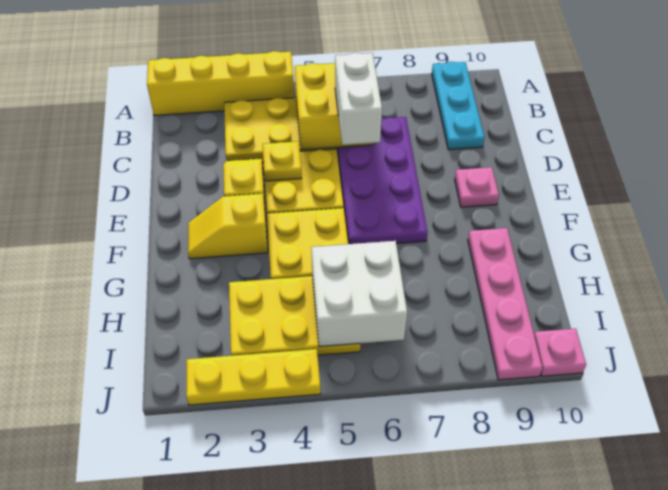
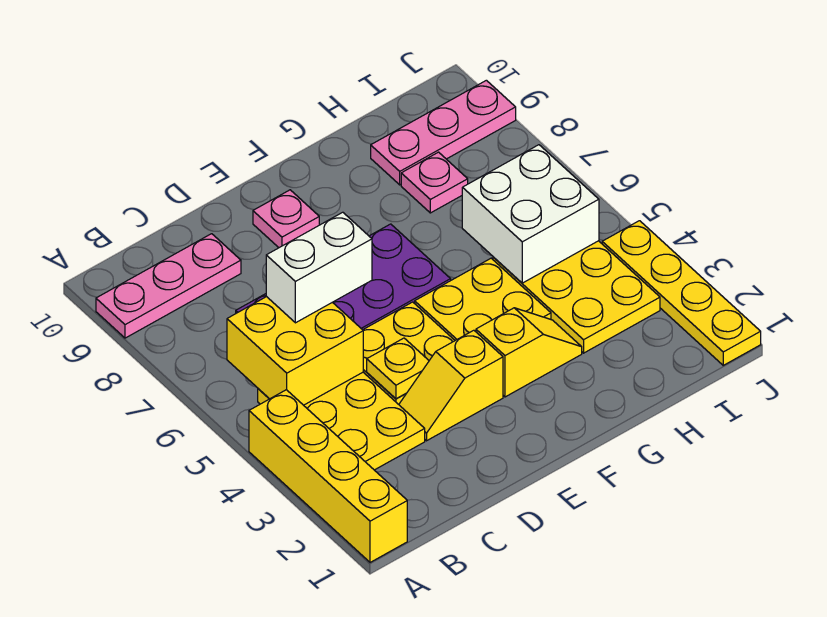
cyan plate A9:C9 level 1 -> pink plate A9:C9 level 1
yellow slope F2:F3 level 1 top 3 -> yellow slope F3:G3 level 1 top F
pink plate G9:J9 level 1 -> pink plate H9:J9 level 1
yellow plate J2:J4 level 1 -> yellow plate J1:J4 level 1
pink plate J10 level 1 -> pink plate H8 level 1

